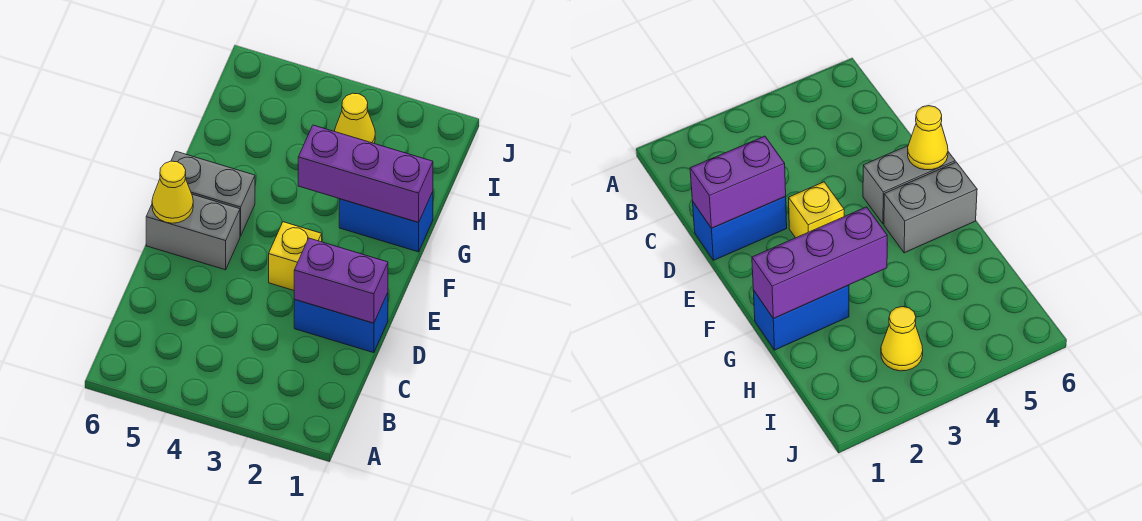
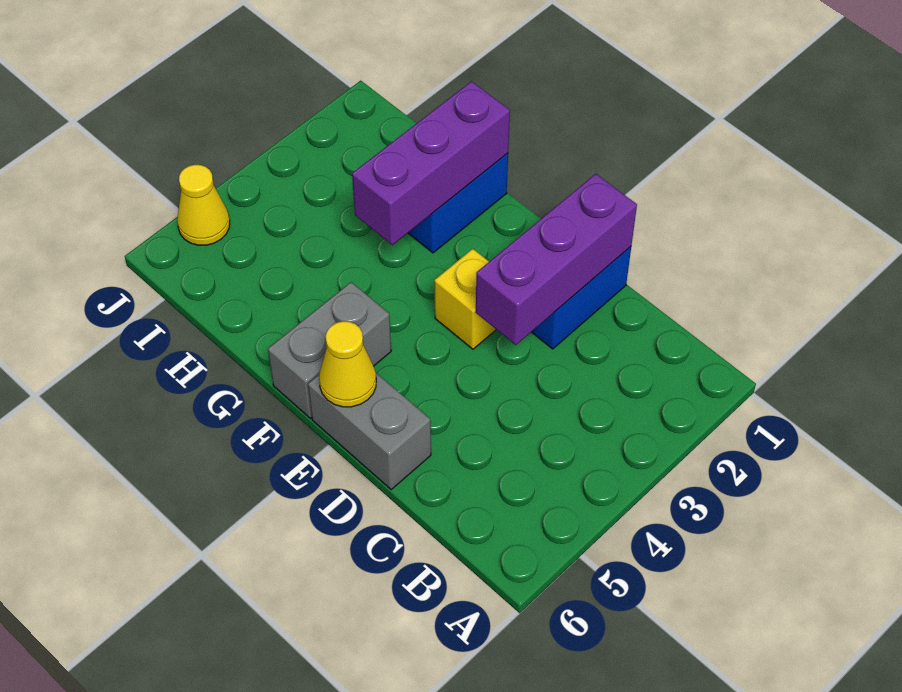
purple brick D1:D2 level 2 -> purple brick D1:D3 level 2
grey brick E5:E6 level 1 -> grey brick D6:E6 level 1
yellow cone I3 level 1 -> yellow cone J5 level 1

